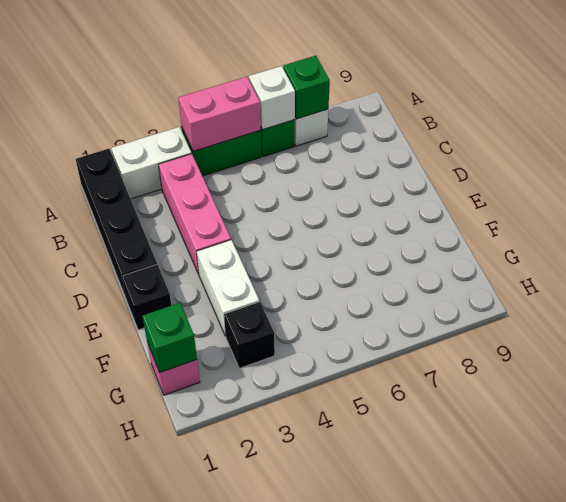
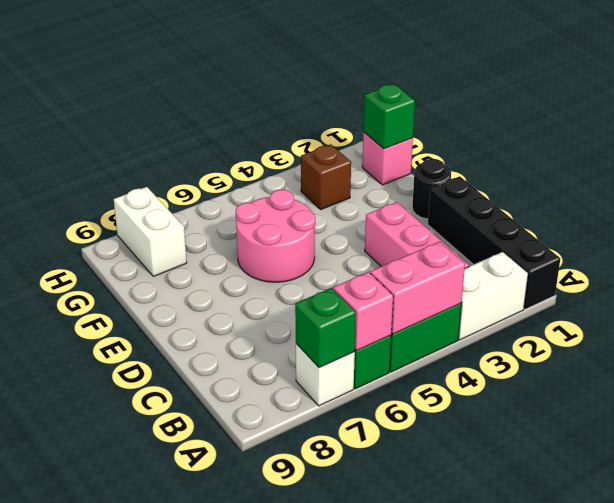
white brick A6 level 2 -> pink brick A6 level 2
black brick E1 level 1 -> black round brick E1 level 1
white brick E3:F3 level 1 -> white brick G8:H8 level 1
none -> pink round brick E5:F6 level 1
black brick G3 level 1 -> brown brick G3 level 1

